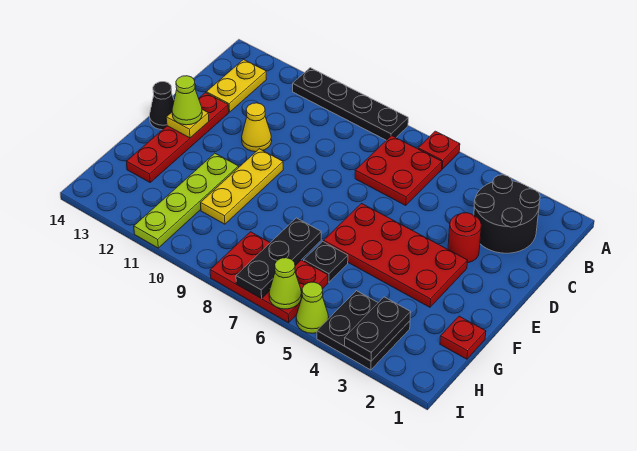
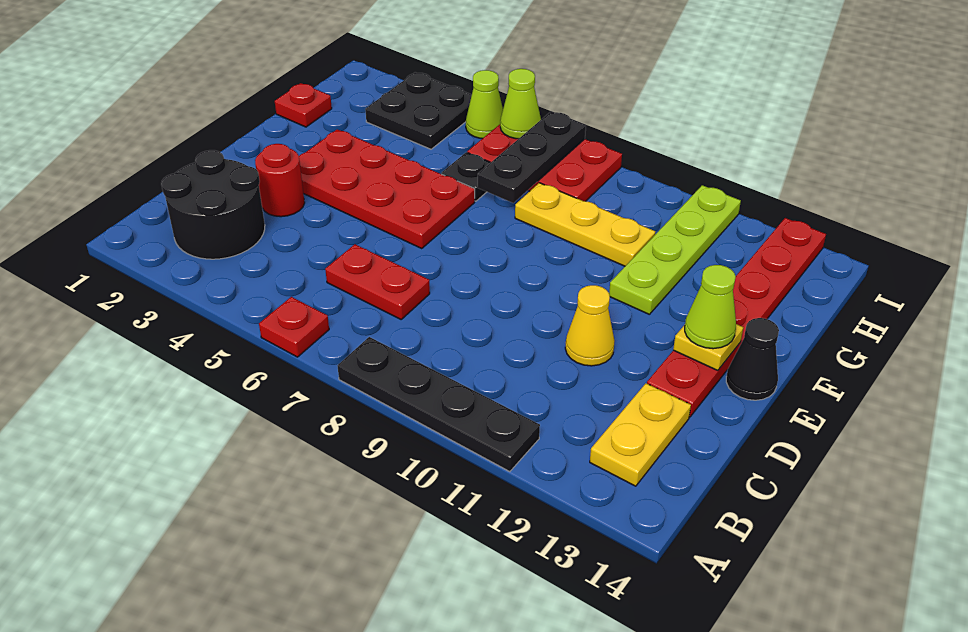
red plate B6:C7 level 1 -> red plate C6:C7 level 1
red plate D13:G13 level 1 -> red plate D13:I13 level 1
yellow plate E10:G10 level 1 -> yellow plate G8:G10 level 1
black plate H3:I3 level 2 -> none

